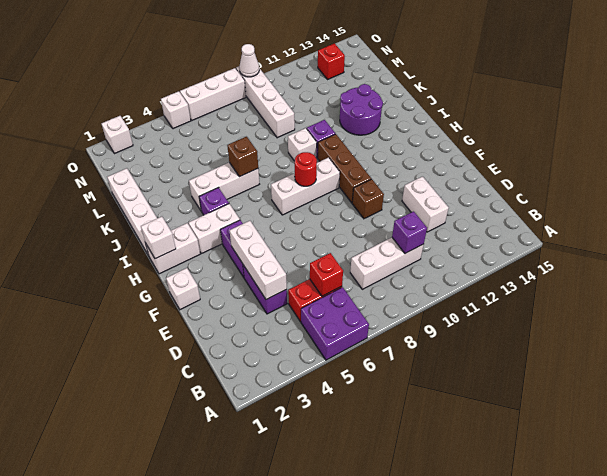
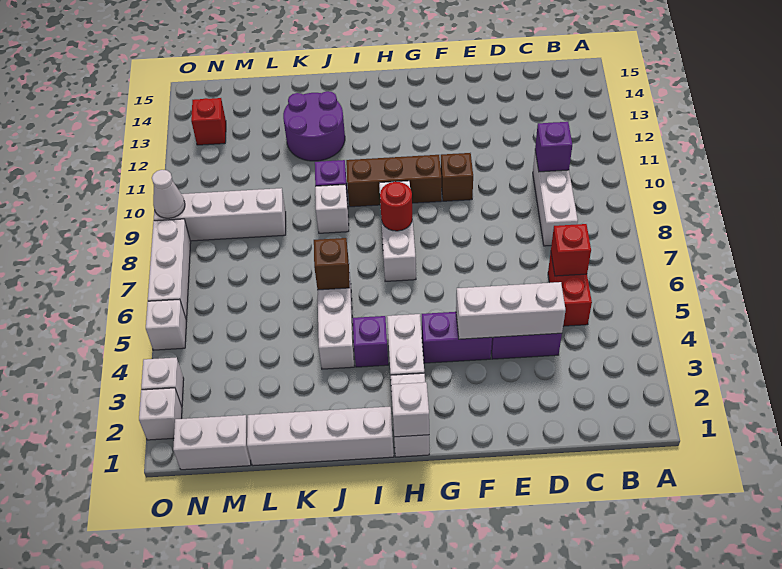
purple brick A5:B6 level 1 -> none
white brick D12:E12 level 1 -> white brick M1:N1 level 1
white brick F1 level 1 -> white brick O3 level 1

